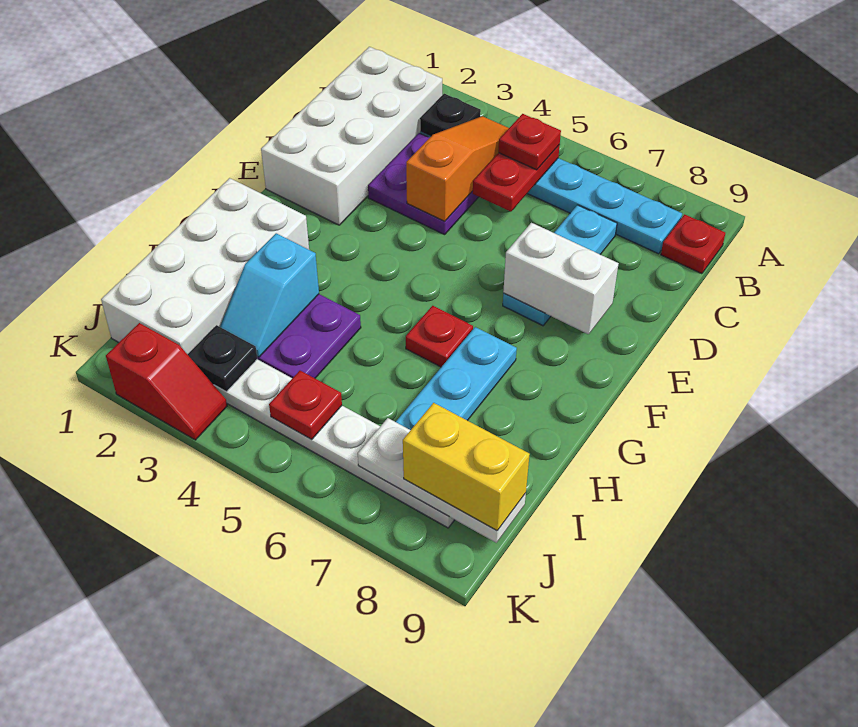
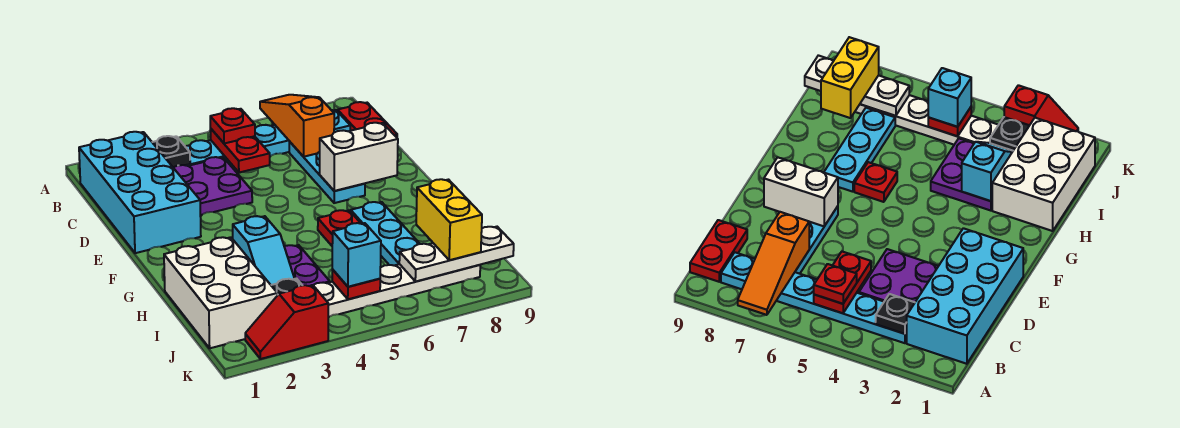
white brick B1:E2 level 1 -> cyan brick B1:E2 level 1
orange slope B4:D4 level 2 top D -> orange slope A7:C7 level 2 top C
red plate B9 level 1 -> red plate B9:C9 level 1
white brick G1:J2 level 1 -> white brick H1:J2 level 1
none -> cyan brick J5 level 3
yellow brick J8:J9 level 3 -> yellow brick I8:J8 level 3
red slope K2:K3 level 1 top 2 -> red slope K2:K3 level 1 top 3

